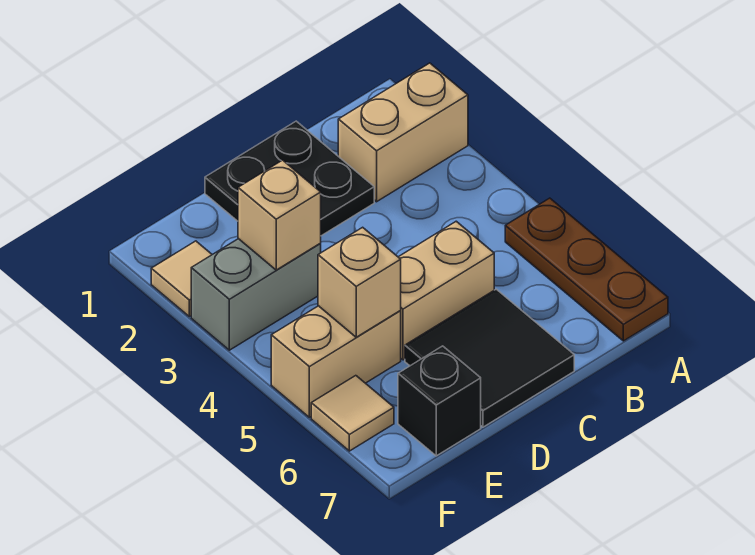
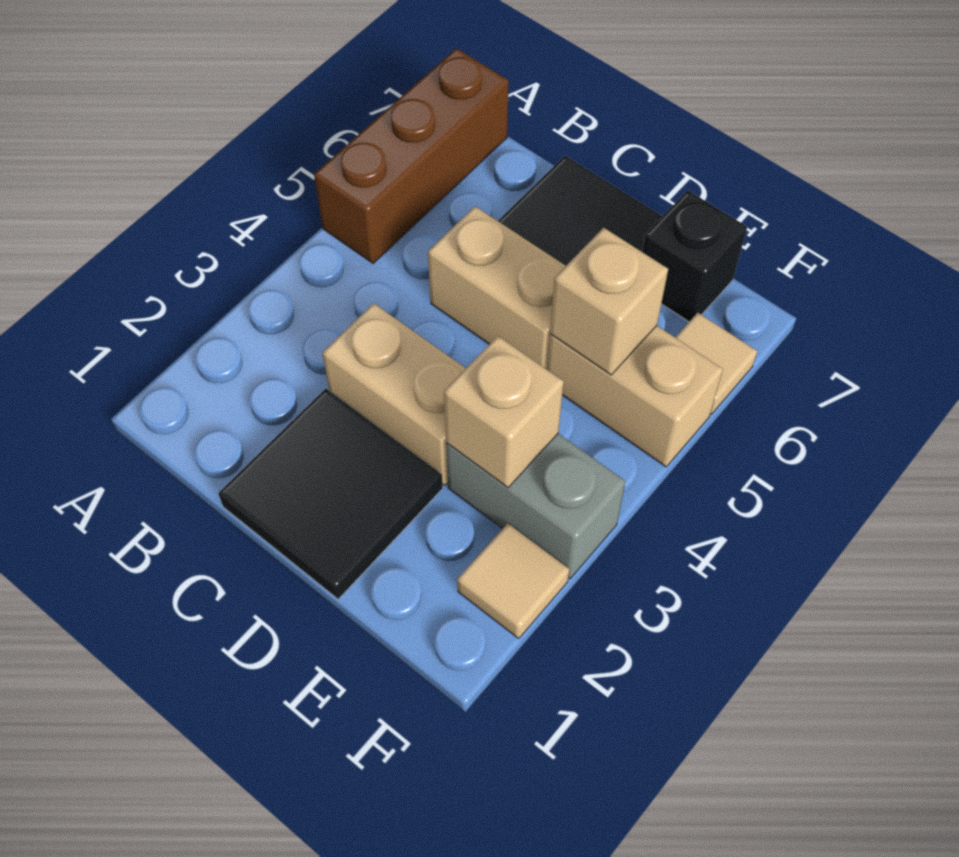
tan brick A2:B2 level 1 -> tan brick C3:D3 level 1
brown plate A5:A7 level 1 -> brown brick A5:A7 level 1
black plate C1:D2 level 1 -> black tile C1:D2 level 1

